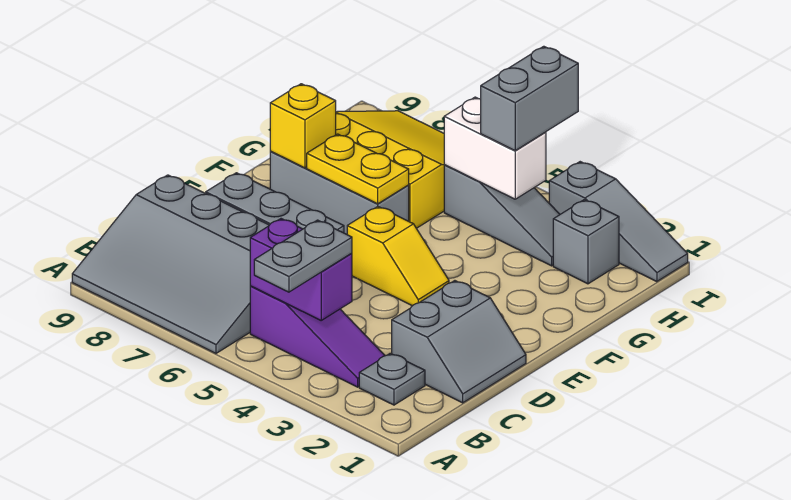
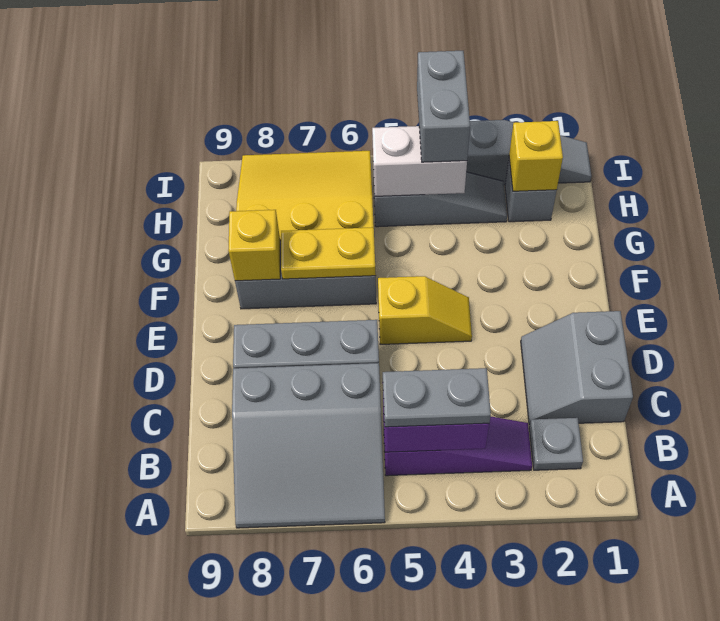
grey plate A4:B4 level 3 -> grey plate B4:B5 level 3
grey slope A6:C9 level 1 top C -> grey slope A6:C8 level 1 top C
grey slope C1:D2 level 1 top 2 -> grey slope C1:D2 level 1 top 1
none -> yellow brick H2 level 2

